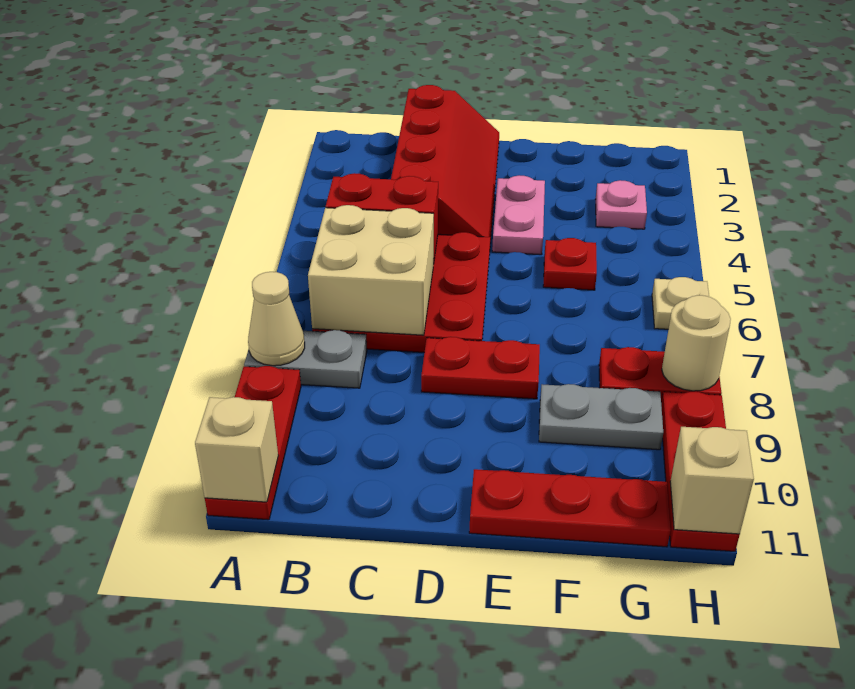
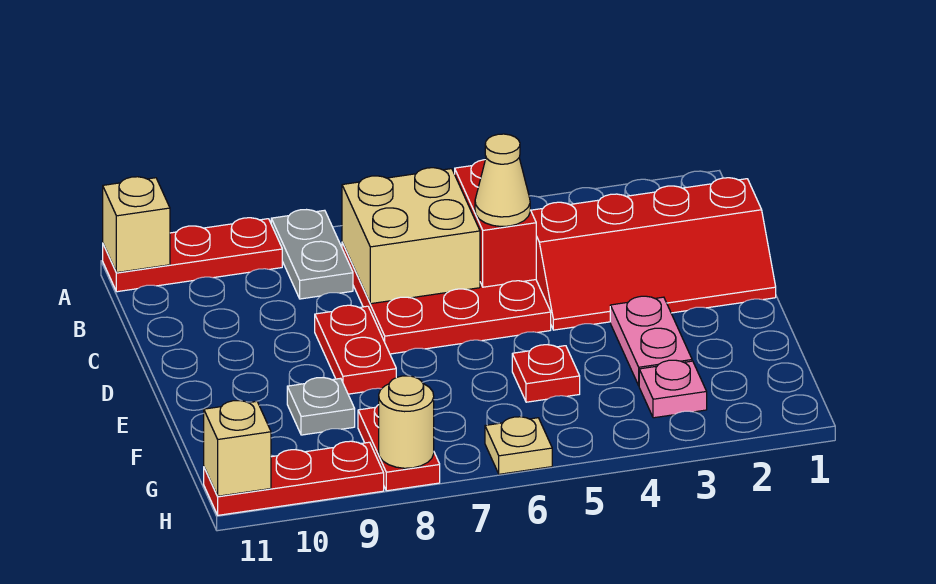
tan cone A8 level 2 -> tan cone C5 level 3
pink plate E3:E4 level 1 -> pink plate E3:F3 level 1
red plate E11:G11 level 1 -> none
grey plate F9:G9 level 1 -> grey plate F9 level 1

